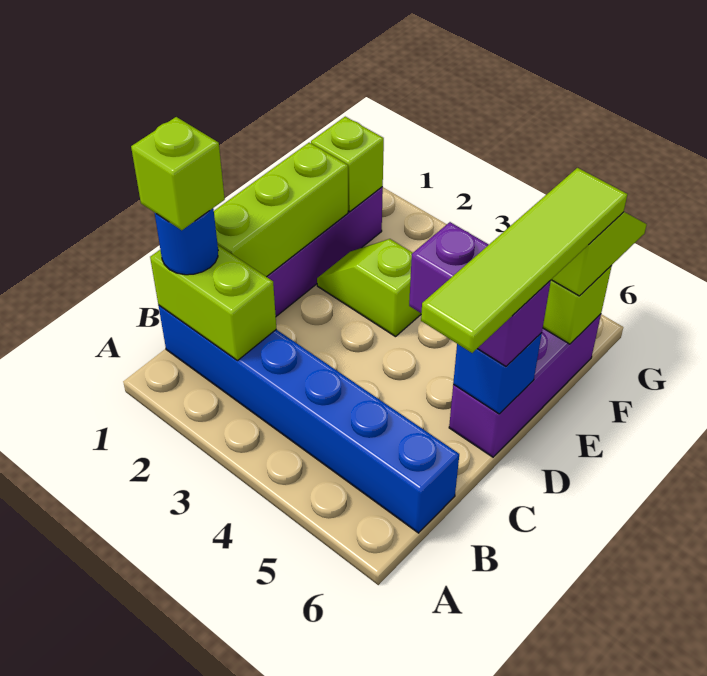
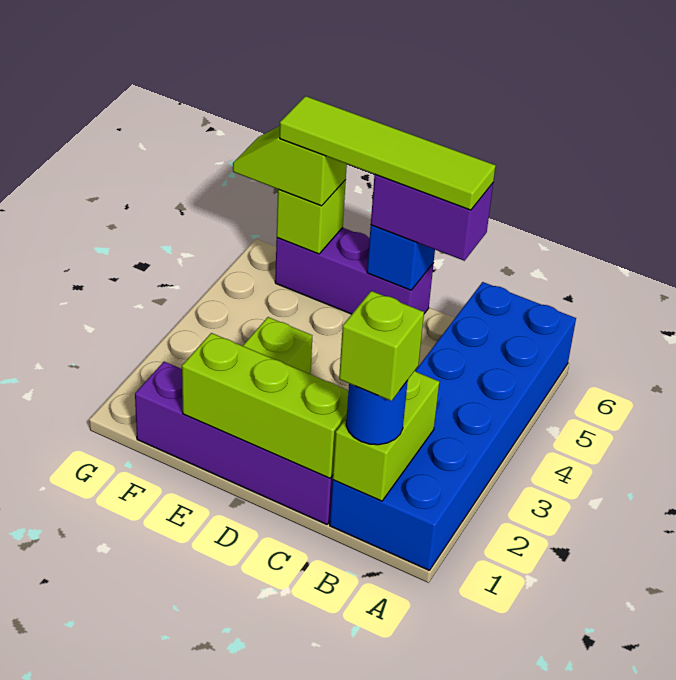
blue brick B1:B6 level 1 -> blue brick A1:B6 level 1
purple brick D5:D6 level 3 -> purple brick C6:D6 level 3
lime brick F1 level 2 -> none

